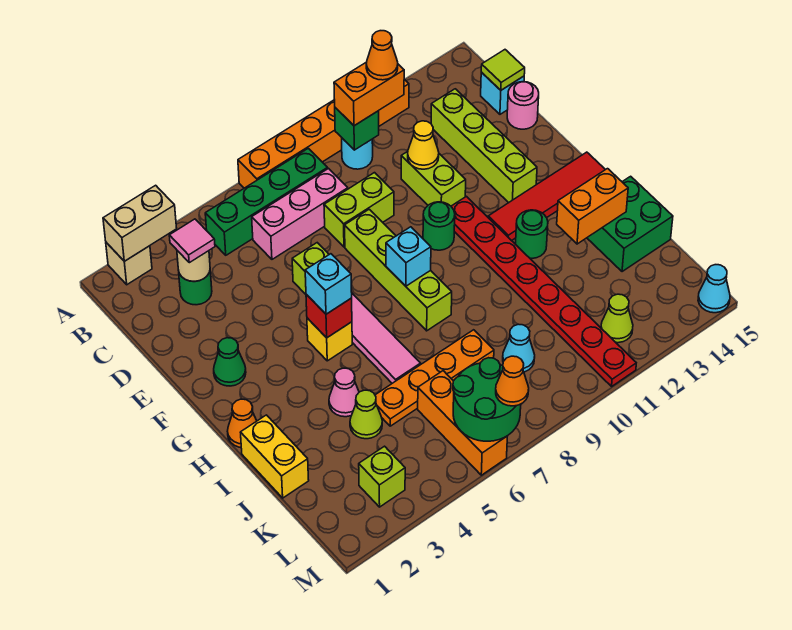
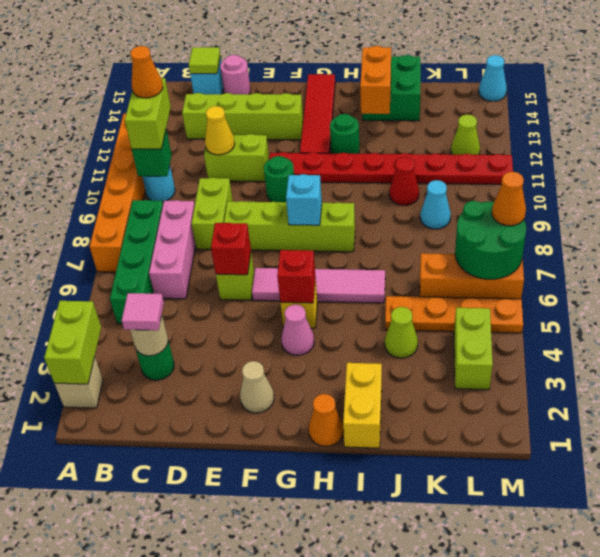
tan brick A2:A3 level 2 -> lime brick A2:A3 level 2
orange brick B10:B11 level 3 -> lime brick B10:B11 level 3
none -> red brick E6 level 2
green cone F2 level 1 -> tan cone F2 level 1
cyan brick G5 level 3 -> none
yellow brick I1:J1 level 1 -> yellow brick I1:I2 level 1
pink cone I4 level 1 -> pink cone G4 level 1
orange plate J5:J8 level 1 -> orange plate J5:M5 level 1
none -> red cone J10 level 1
lime brick L3 level 1 -> lime brick L3:L4 level 1

